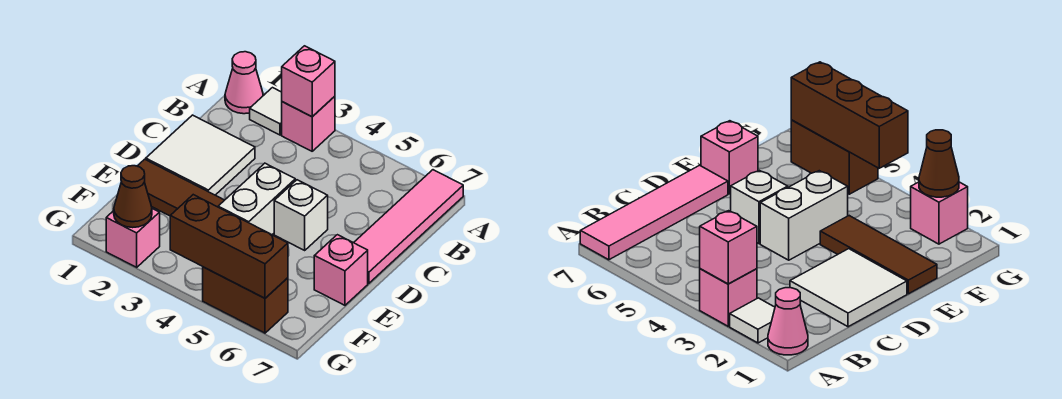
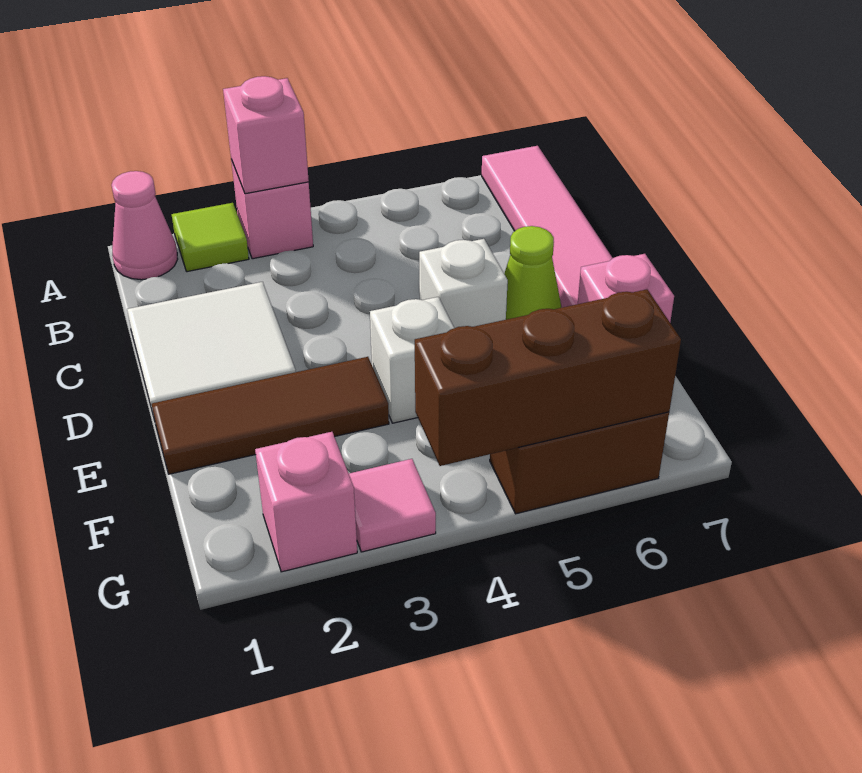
white tile A2 level 1 -> lime tile A2 level 1
white brick D4:E4 level 1 -> white brick E4 level 1
none -> lime cone D6 level 1
brown cone G2 level 2 -> none
none -> pink tile G3 level 1

